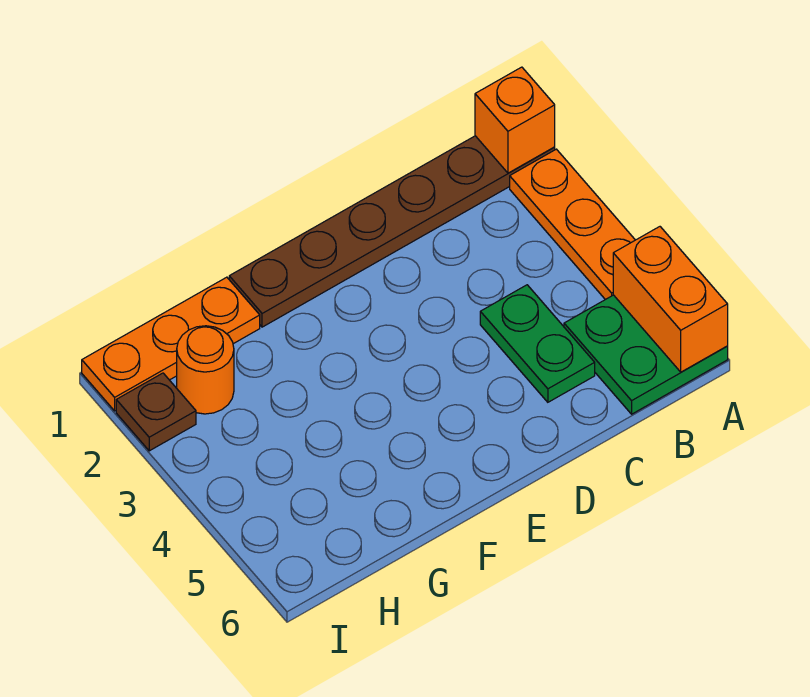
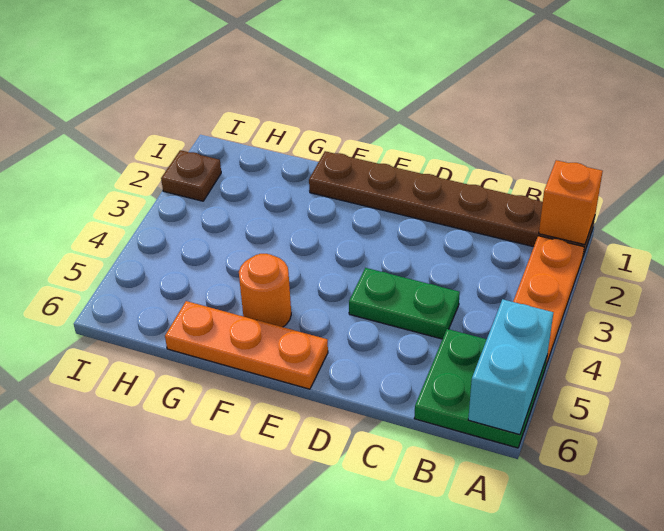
orange brick A5:A6 level 2 -> cyan brick A5:A6 level 2
green plate C4:C5 level 1 -> green plate C4:D4 level 1
orange plate G1:I1 level 1 -> orange plate E6:G6 level 1
orange round brick H2 level 1 -> orange round brick F5 level 1

